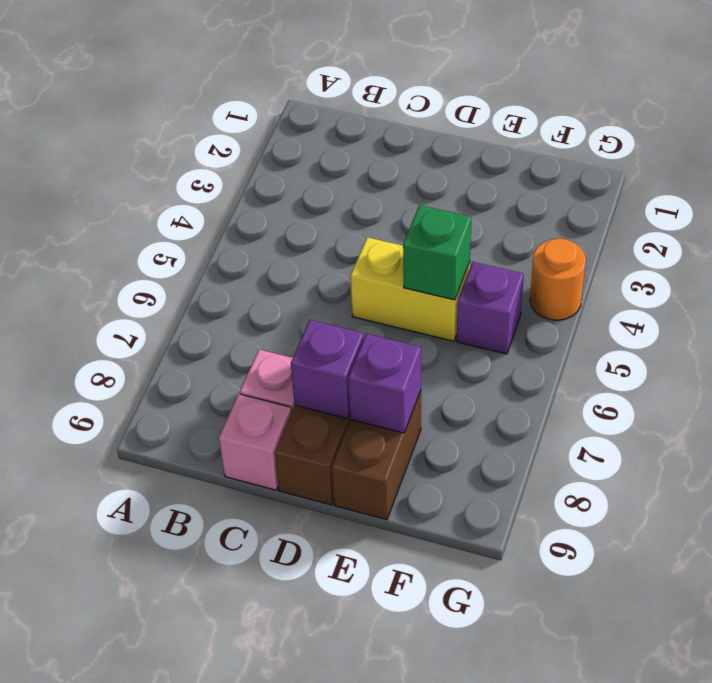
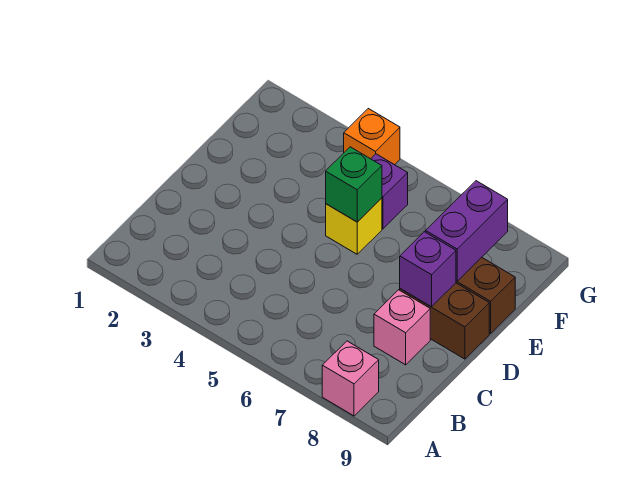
pink brick C9 level 1 -> pink brick A8 level 1
yellow brick D5:E5 level 1 -> yellow brick E5 level 1
purple brick E8 level 2 -> purple brick E8:F8 level 2
orange round brick G4 level 1 -> orange brick G4 level 1

